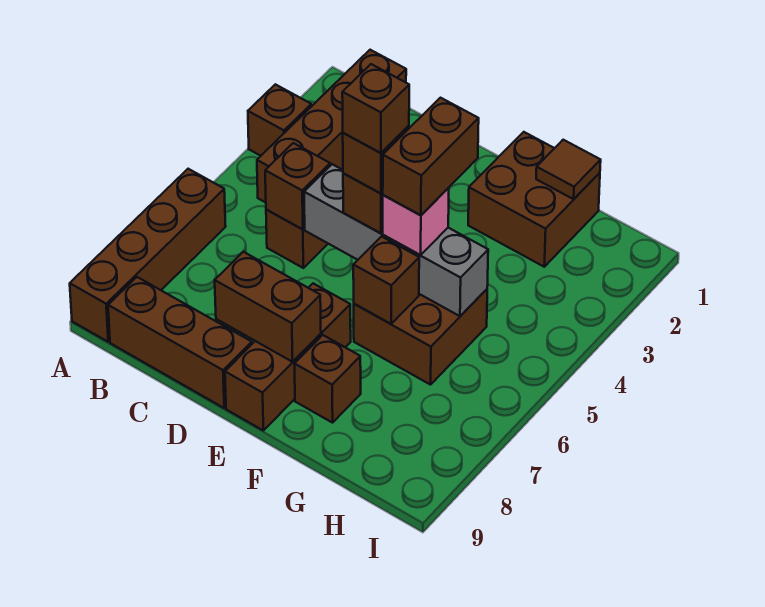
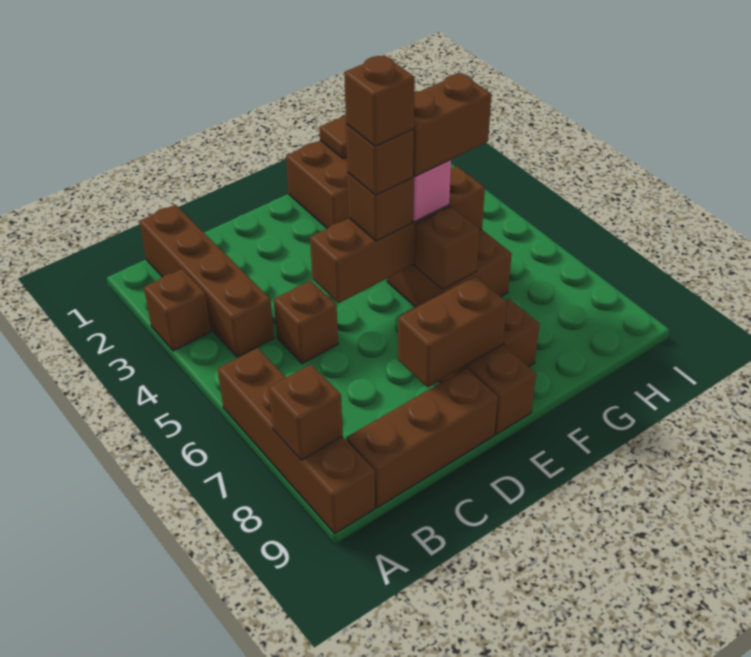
brown brick C5 level 2 -> brown brick A8 level 2
grey brick D5:G5 level 2 -> brown brick D5:G5 level 2
brown brick F4:F5 level 4 -> brown brick F5:G5 level 4

